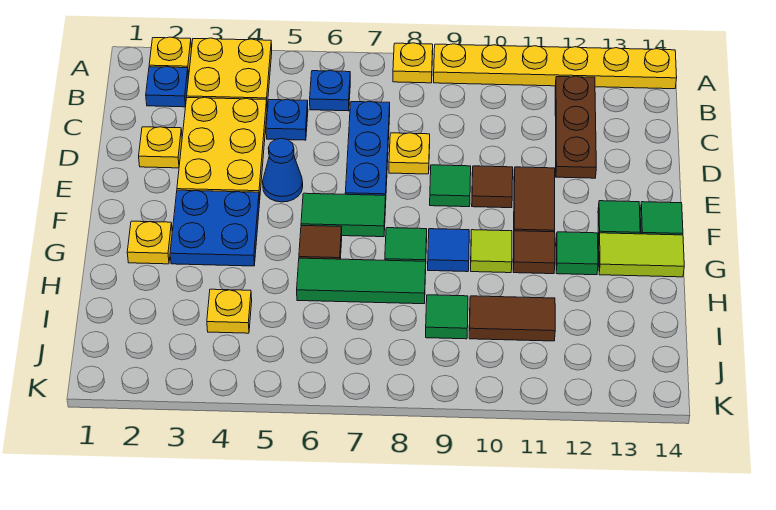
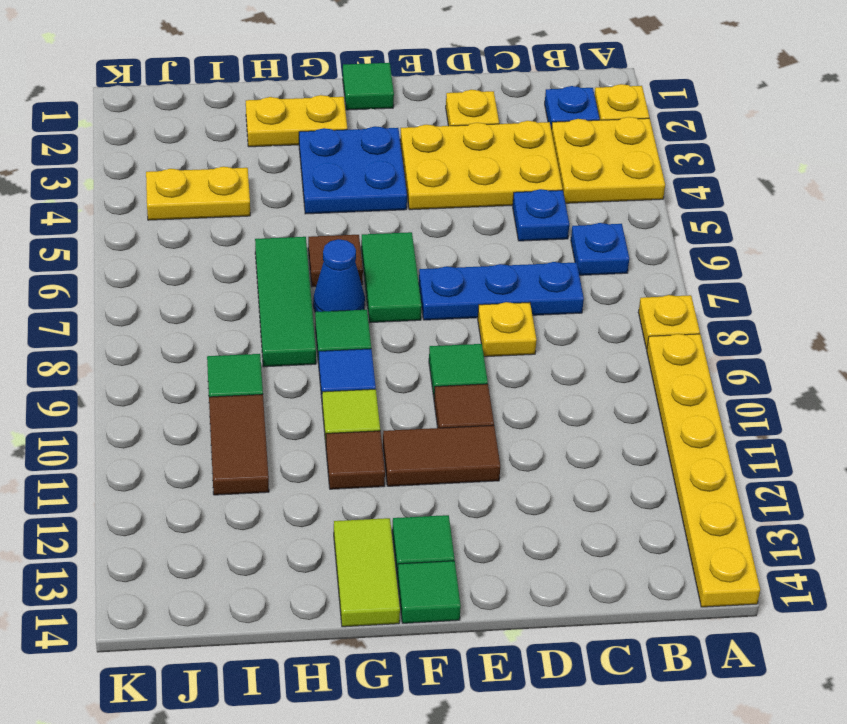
brown plate B12:D12 level 1 -> none
blue cone E5 level 1 -> blue cone G7 level 1
yellow plate G2 level 1 -> yellow plate G2:H2 level 1
green tile G12 level 1 -> green tile F1 level 1
yellow plate I4 level 1 -> yellow plate I4:J4 level 1

